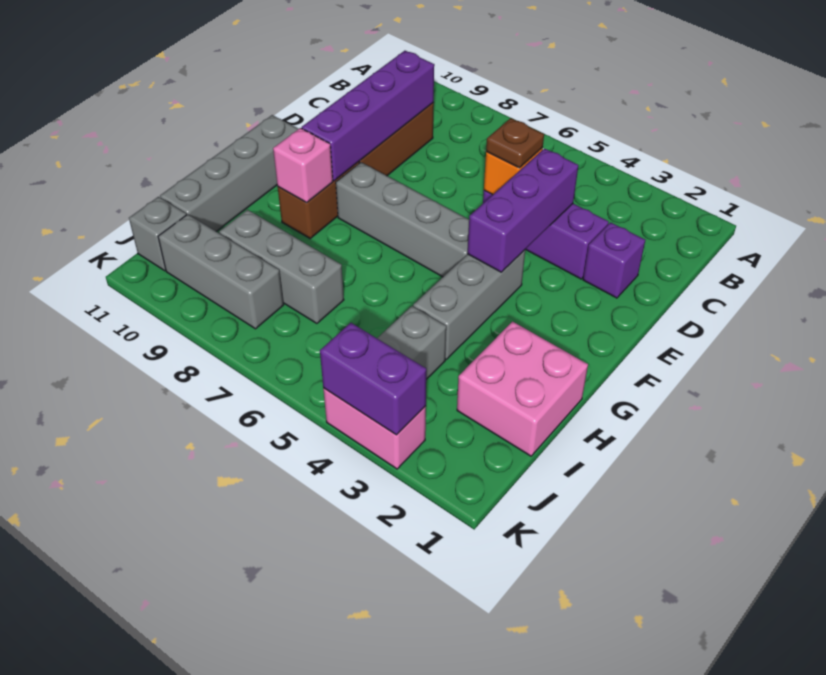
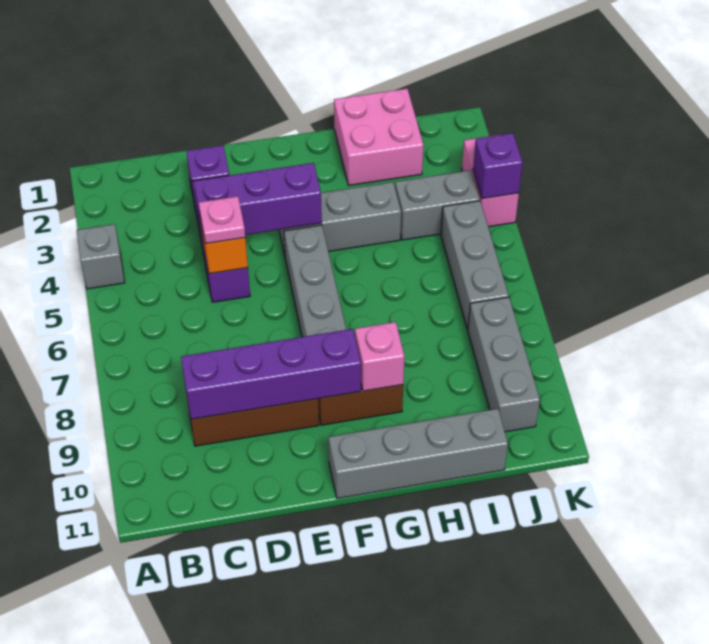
brown plate D5 level 3 -> pink plate D5 level 3
grey brick I7:I9 level 1 -> grey brick J5:J7 level 1
grey brick J11 level 1 -> grey brick A4 level 1
purple brick K3:K4 level 2 -> purple brick K4 level 2

